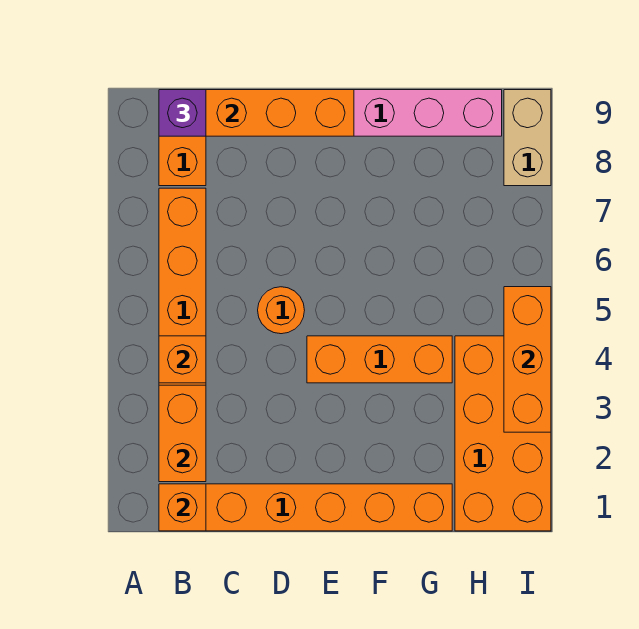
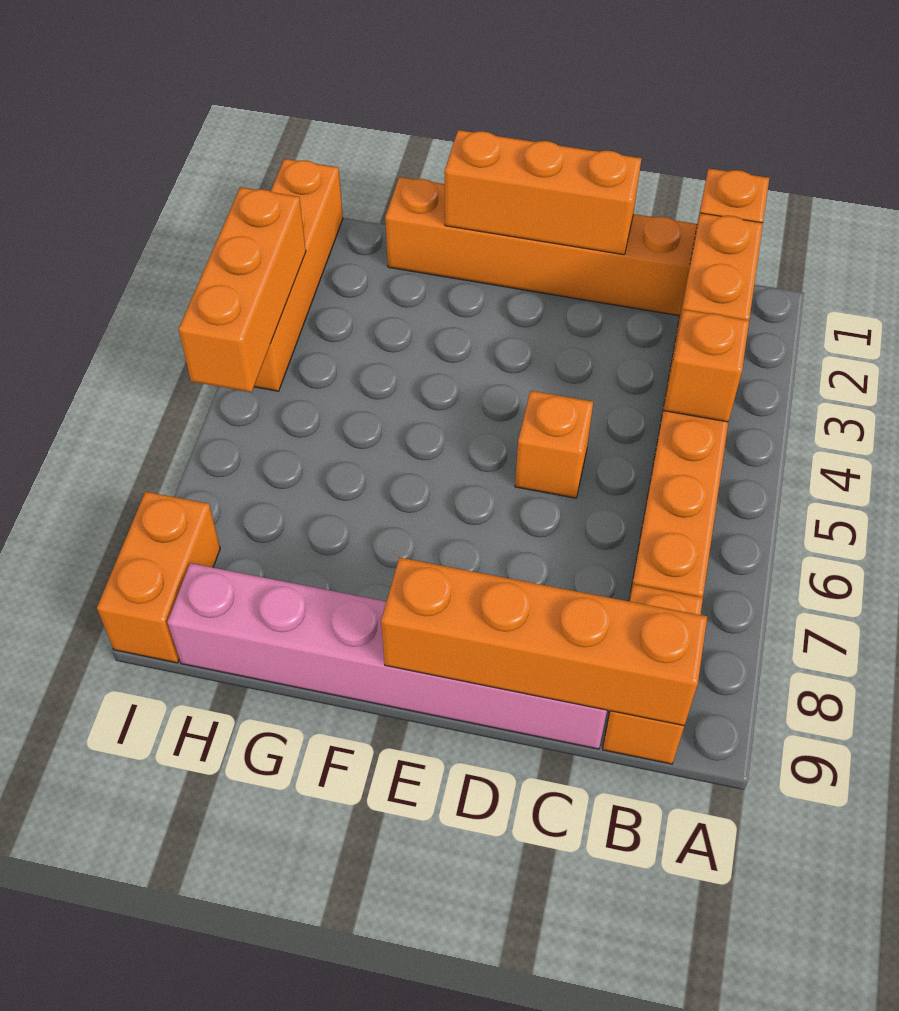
purple brick B9 level 3 -> none
orange round brick D5 level 1 -> orange brick D5 level 1
orange brick E4:G4 level 1 -> orange brick D1:F1 level 2
orange brick H1:I4 level 1 -> orange brick I1:I4 level 1
tan brick I8:I9 level 1 -> orange brick I8:I9 level 1

